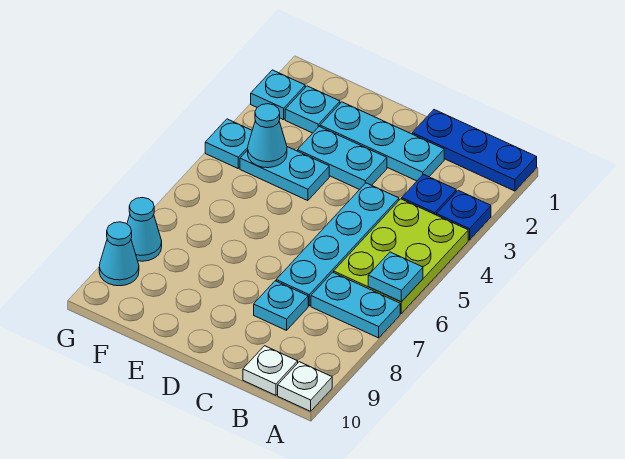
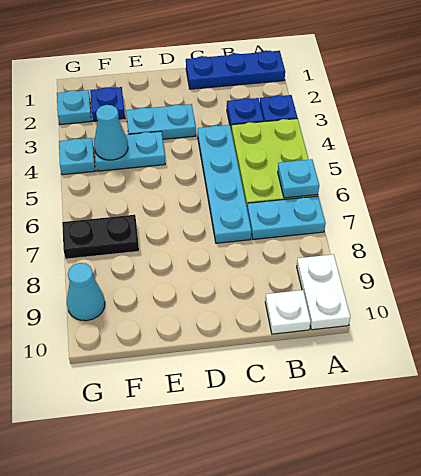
white plate A10 level 1 -> white plate A9:A10 level 1
cyan plate C2:E2 level 1 -> none
cyan plate C8 level 1 -> none
cyan plate F2 level 1 -> blue plate F2 level 1
none -> black plate F7:G7 level 1
cyan cone G8 level 1 -> none

